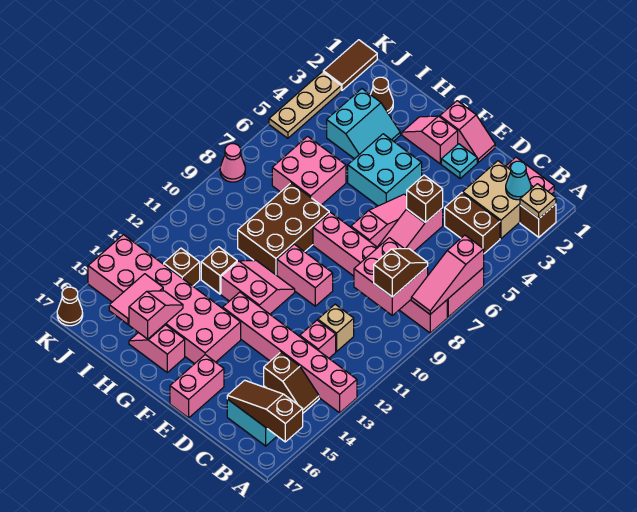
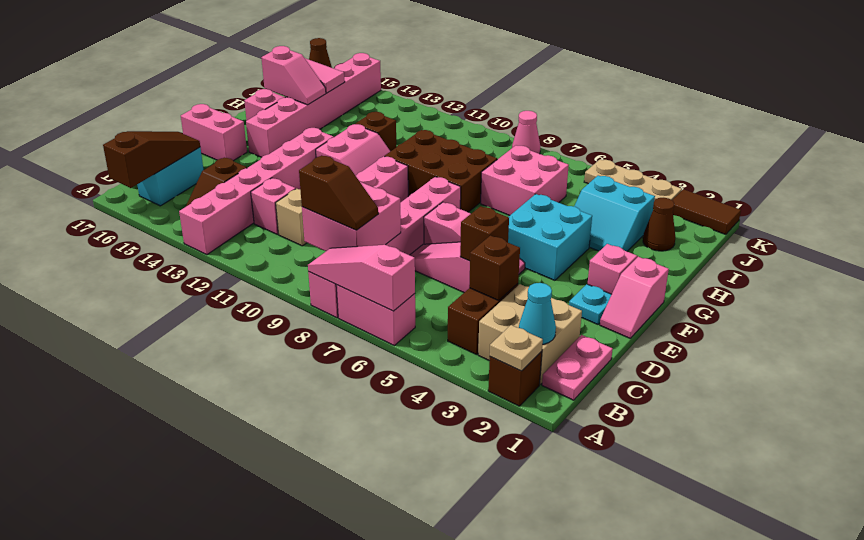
pink brick F14:K15 level 1 -> pink brick F15:K15 level 1
brown brick I13 level 1 -> brown brick C4 level 2

